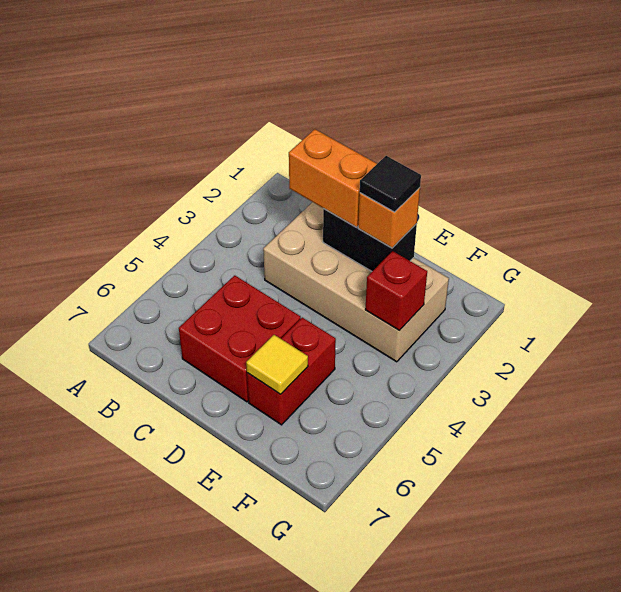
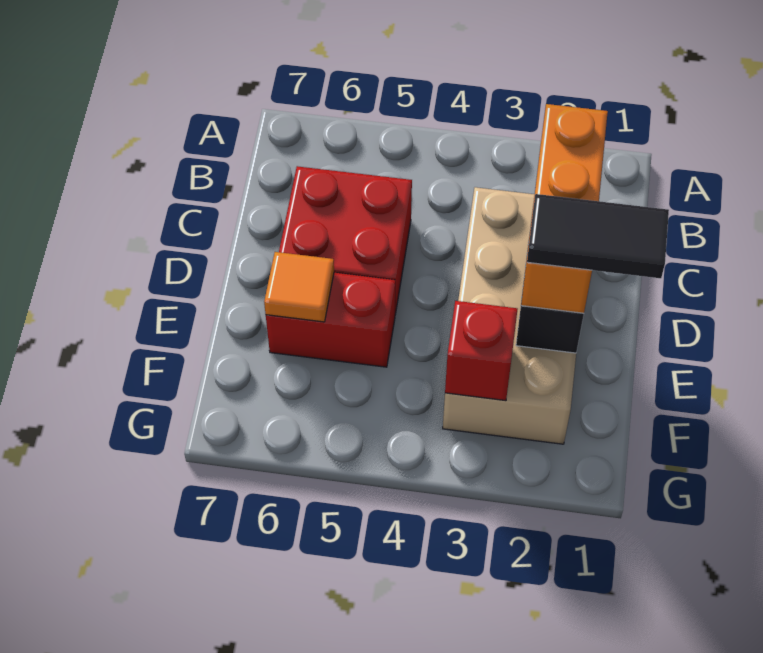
black tile E2 level 4 -> black tile E1:E2 level 4
yellow tile E6 level 2 -> orange tile E6 level 2

